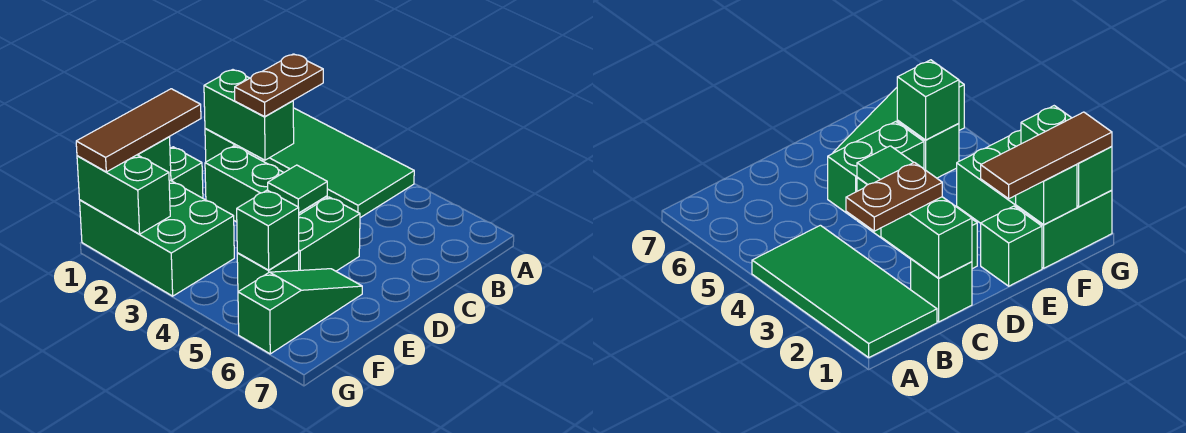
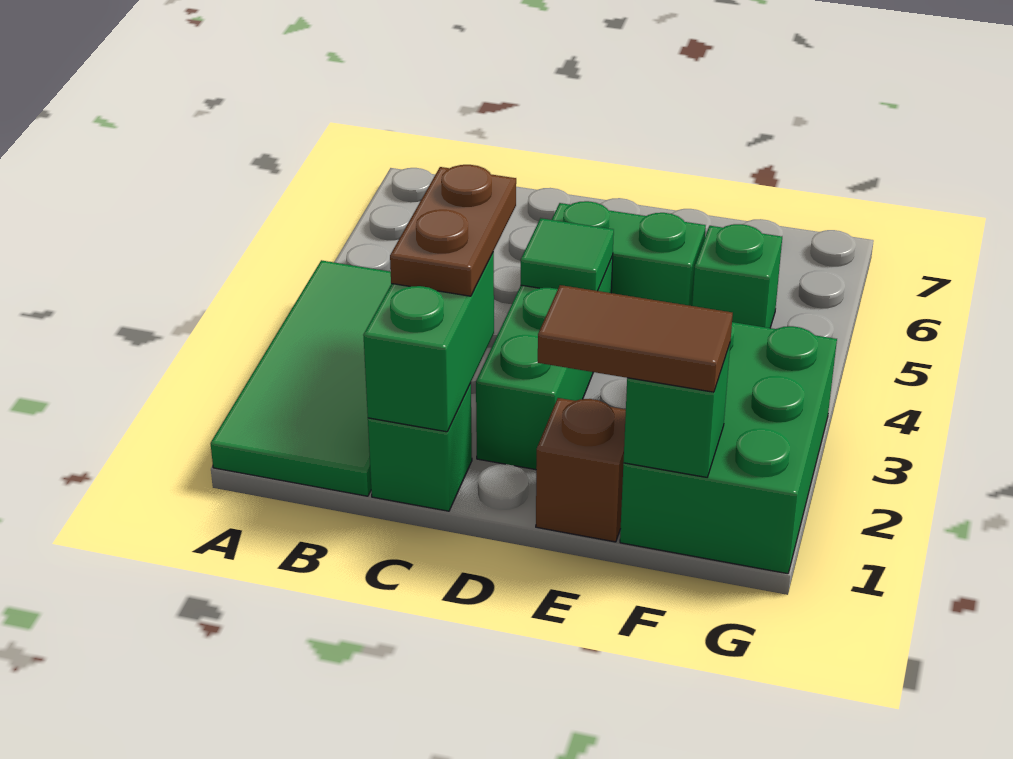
brown plate B2:C2 level 3 -> brown plate C2:C3 level 3
green brick E1 level 1 -> brown brick E1 level 1
brown tile E1:G1 level 3 -> brown tile E1:F1 level 3
green slope E6:G6 level 1 top G -> none
green brick F5 level 2 -> none
green brick G1:G2 level 2 -> none

